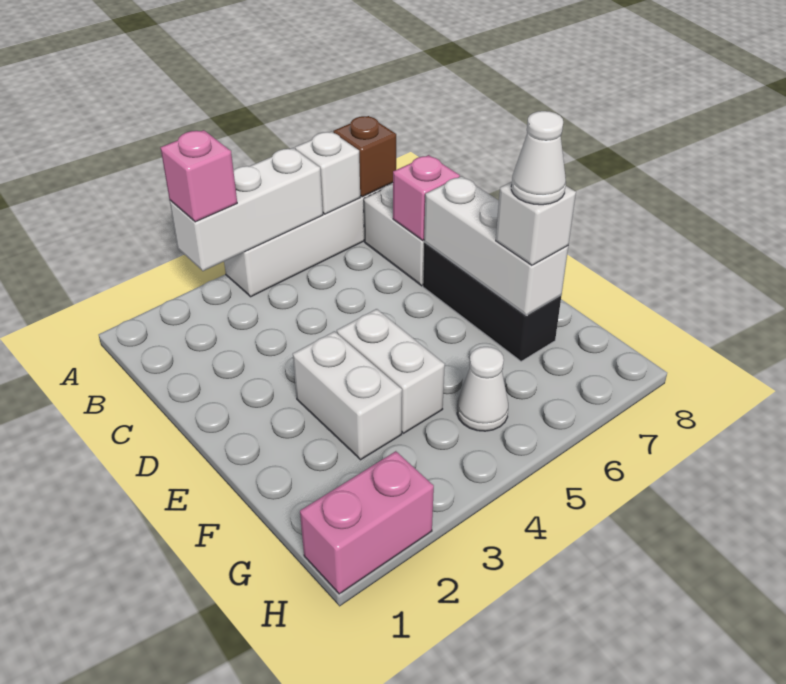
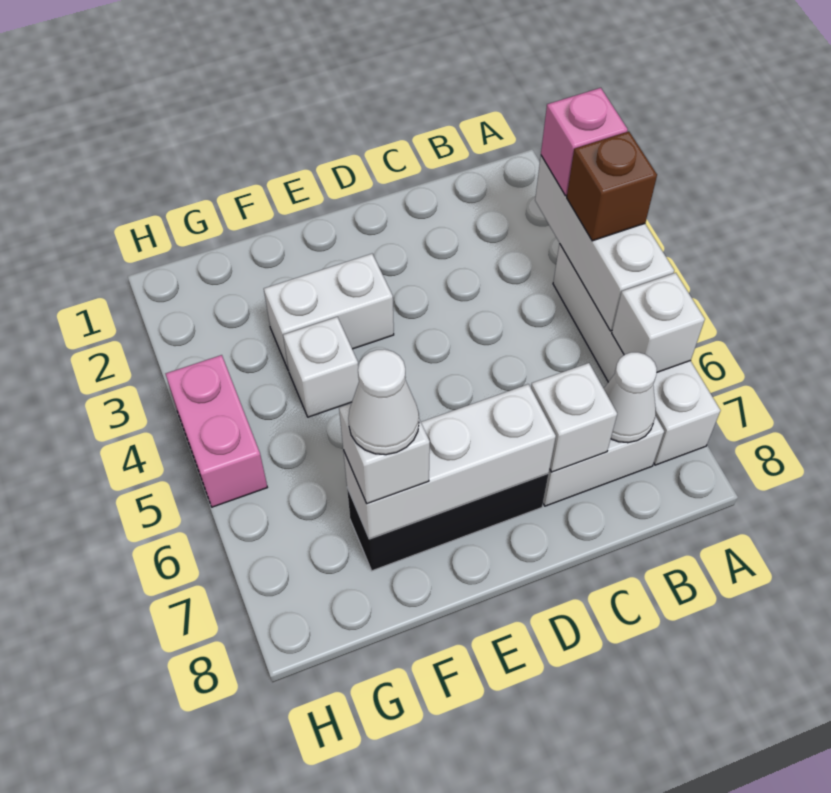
brown brick A7 level 2 -> brown brick A4 level 3
pink brick C7 level 2 -> white brick C7 level 2
white brick E4:F4 level 1 -> white brick F4 level 1
white cone G5 level 1 -> white cone B7 level 2
pink brick H1:H2 level 1 -> pink brick H4:H5 level 1

